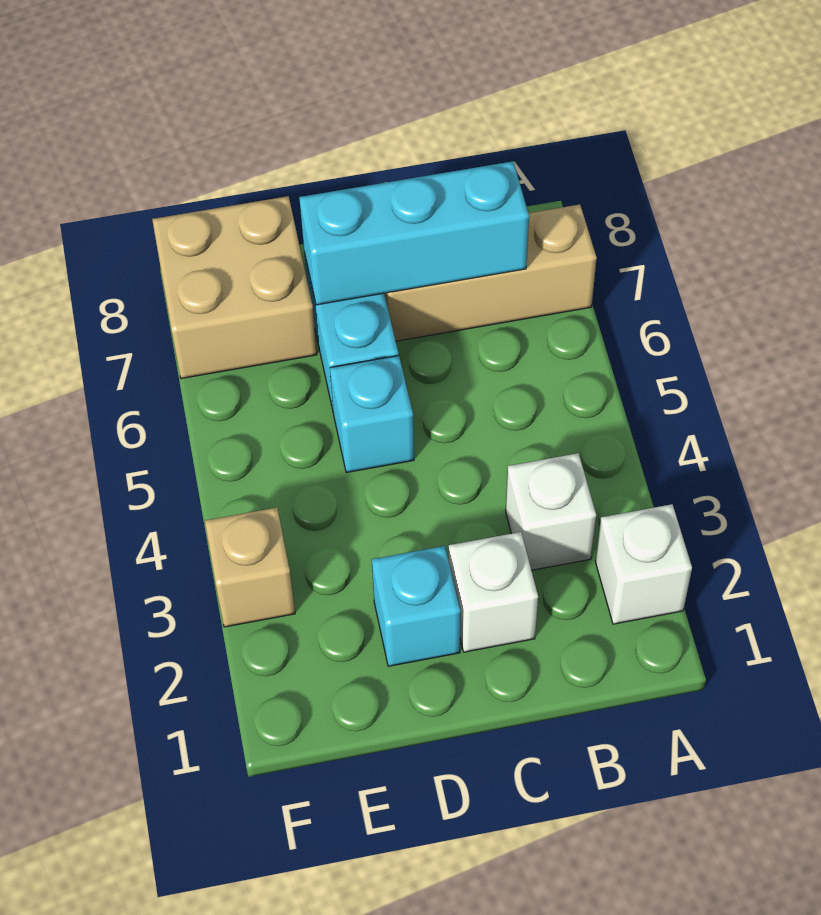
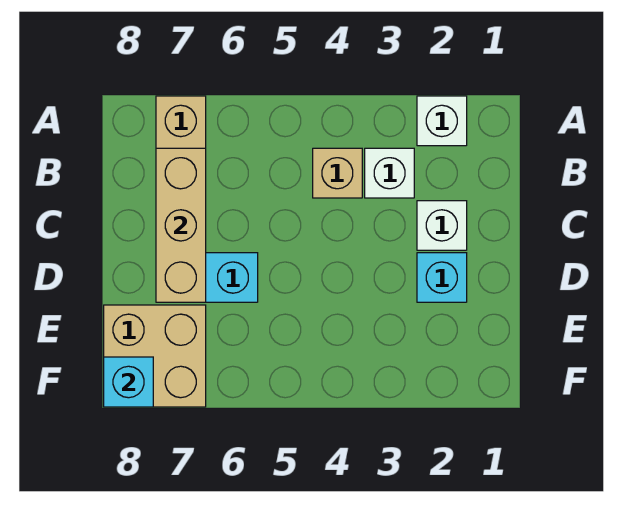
cyan brick B7:D7 level 2 -> tan brick B7:D7 level 2
cyan brick D5 level 1 -> cyan brick F8 level 2
tan brick F3 level 1 -> tan brick B4 level 1

